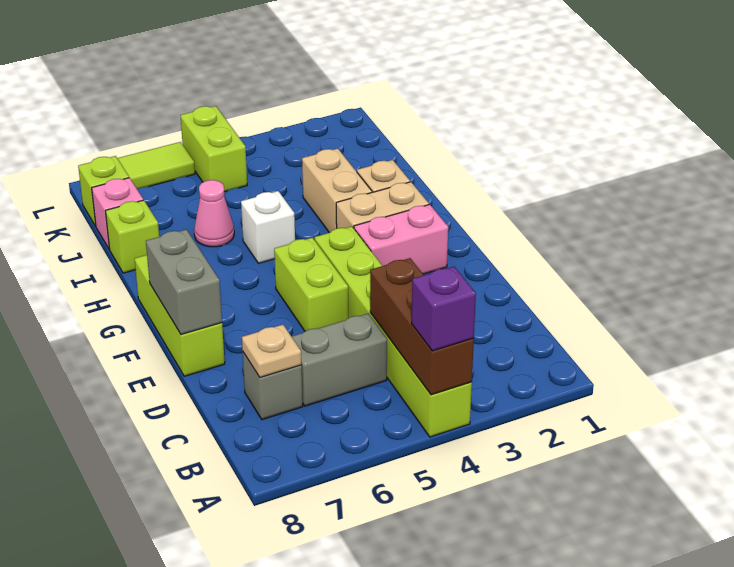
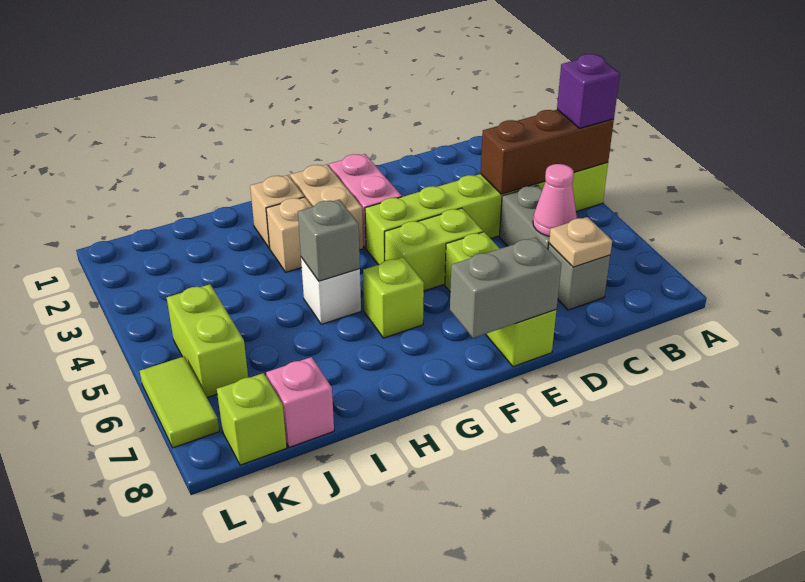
lime brick E8:G8 level 1 -> lime brick E6:E8 level 1
tan brick H3:I3 level 1 -> tan brick H3 level 1
none -> grey brick H5 level 2
pink cone I6 level 1 -> pink cone C6 level 2
lime brick I8 level 1 -> lime brick G6 level 1
lime brick K5:L5 level 1 -> lime brick K5:K6 level 1

